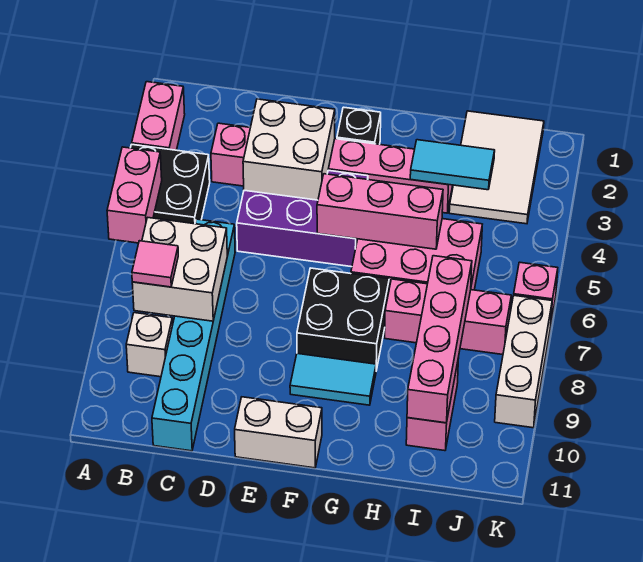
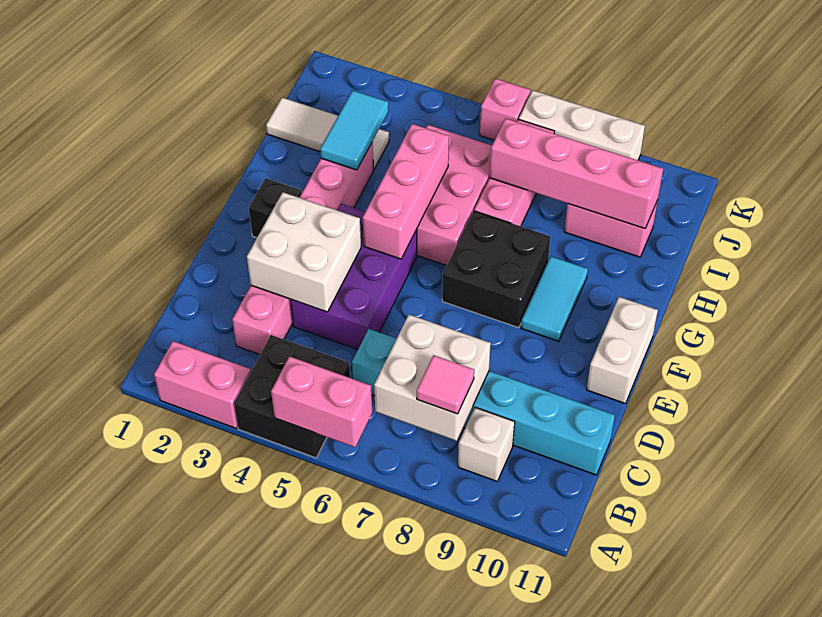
white tile I1:J3 level 1 -> white tile I1:I3 level 1

